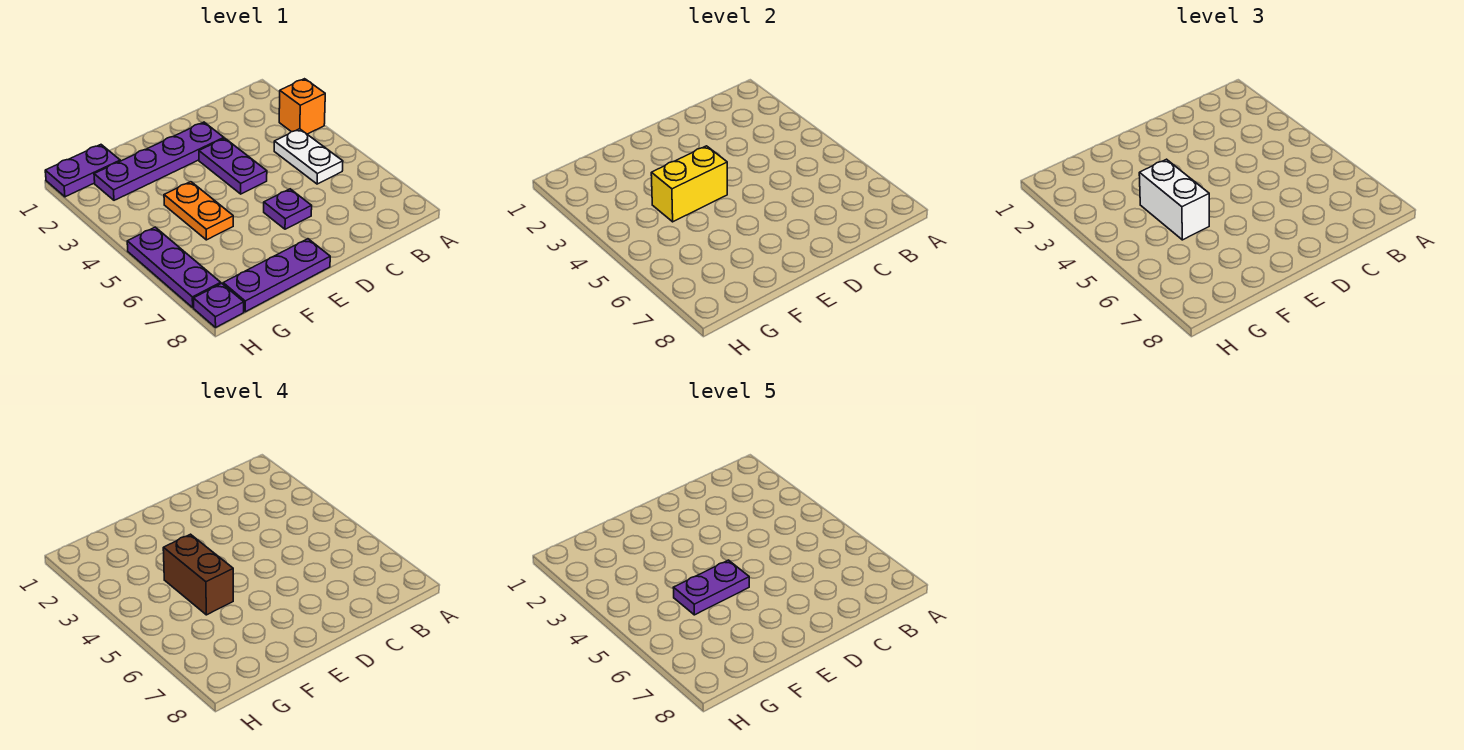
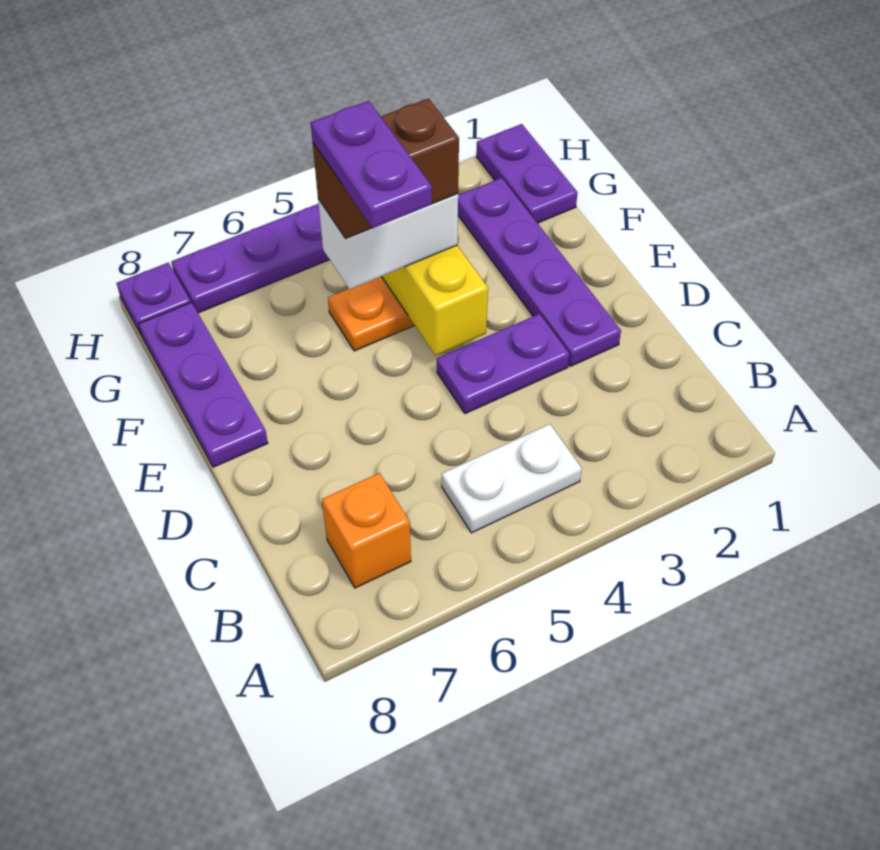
orange brick A3 level 1 -> orange brick B7 level 1
purple plate D6 level 1 -> none

